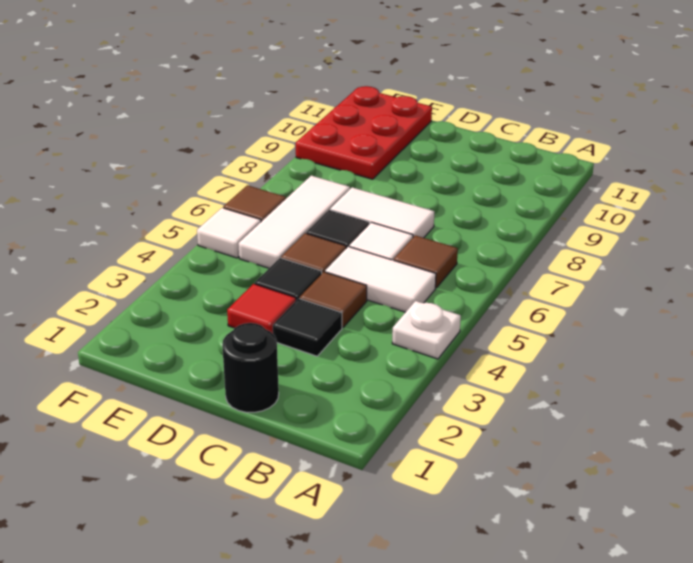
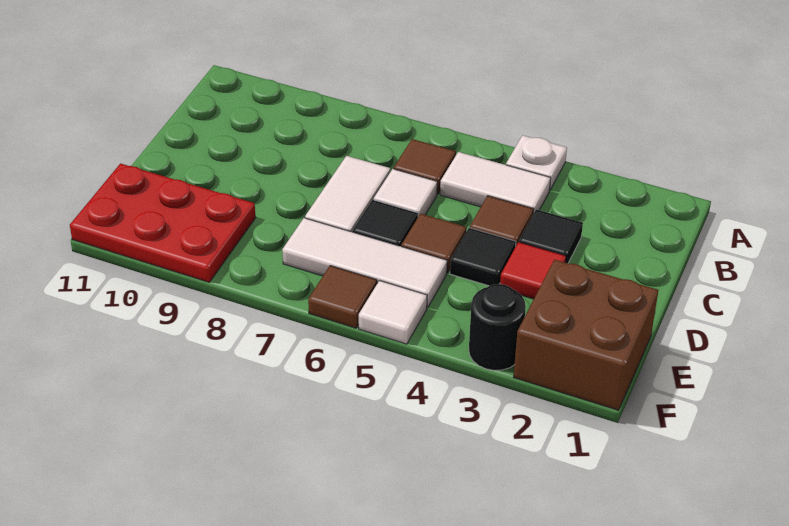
white tile B5:C5 level 1 -> white tile B4:B5 level 1
black round brick C1 level 1 -> black round brick F3 level 1
none -> brown brick E1:F2 level 1

